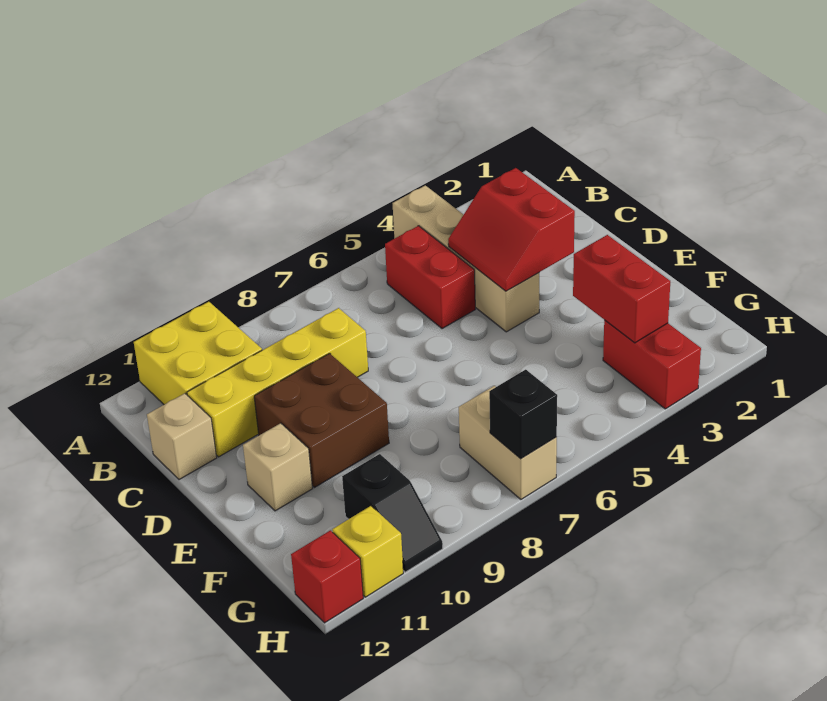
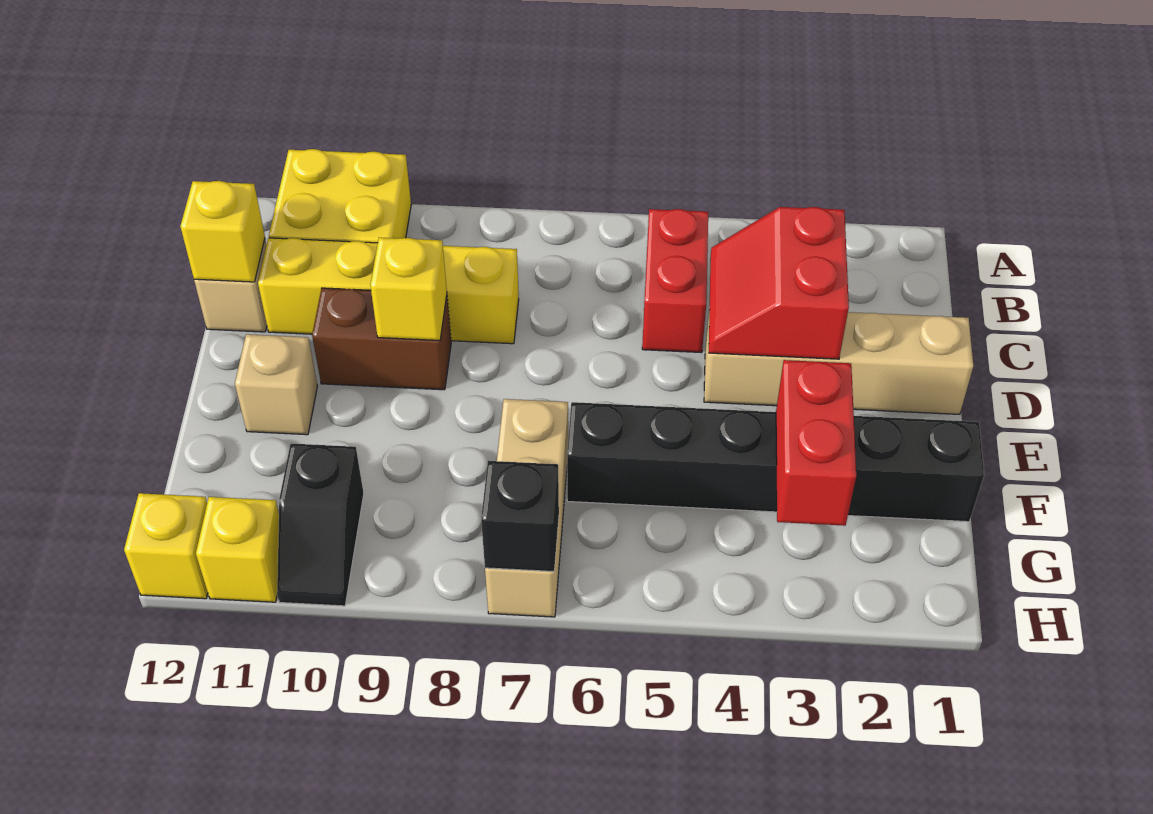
tan brick A4:D4 level 1 -> tan brick D1:D4 level 1
none -> yellow brick C12 level 2
brown brick D9:E10 level 1 -> brown brick D9:D10 level 1
none -> yellow brick D9 level 2
none -> black brick F1:F6 level 1
red brick G3:H3 level 1 -> none
tan brick G7:H7 level 1 -> tan brick F7:H7 level 1
red brick H12 level 1 -> yellow brick H12 level 1

